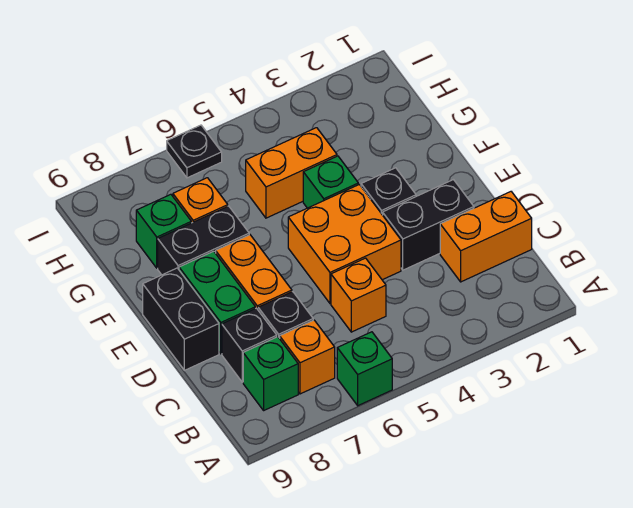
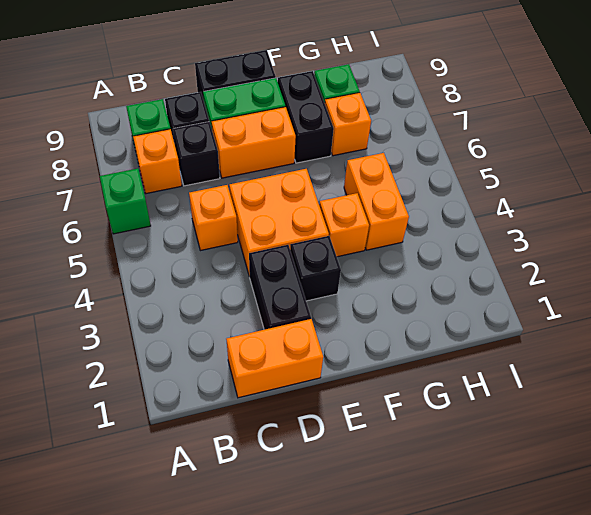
orange brick C1:C2 level 1 -> orange brick C1:D1 level 1
green brick F4 level 1 -> orange brick F4 level 1
black plate I6 level 1 -> none

